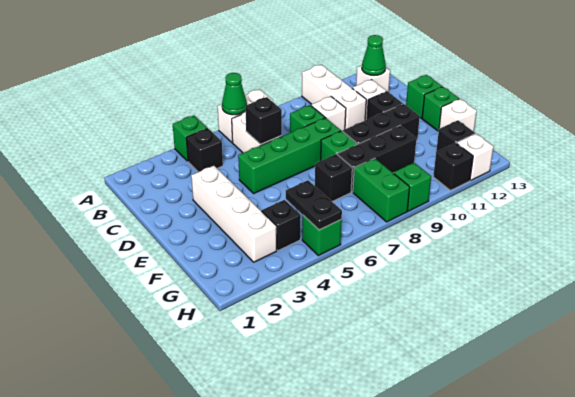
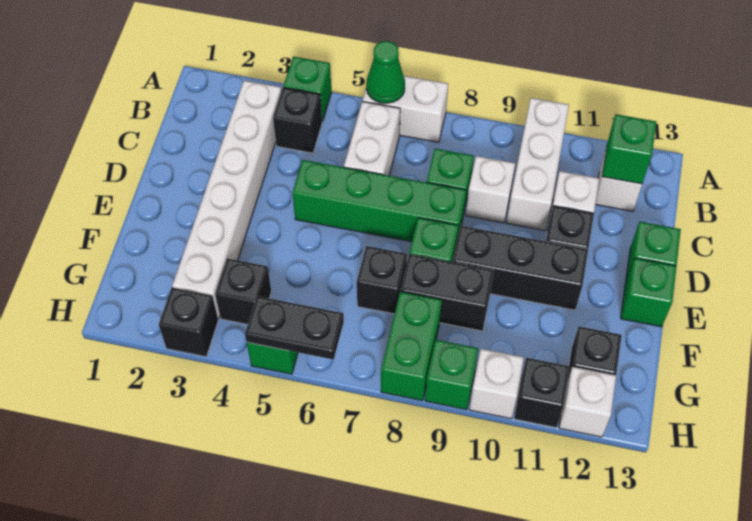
green cone B12 level 2 -> green brick B12 level 2
black brick C6 level 2 -> black brick H3 level 1
white brick D3:G3 level 1 -> white brick B3:G3 level 1
black brick F8:F10 level 1 -> black brick F8:F9 level 1
white brick F13 level 1 -> white brick H10 level 1
black plate G5:H5 level 2 -> black plate H5:H6 level 2

